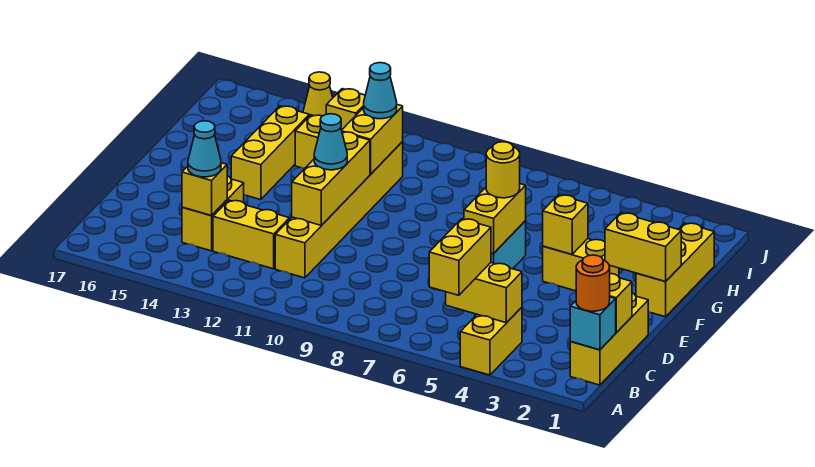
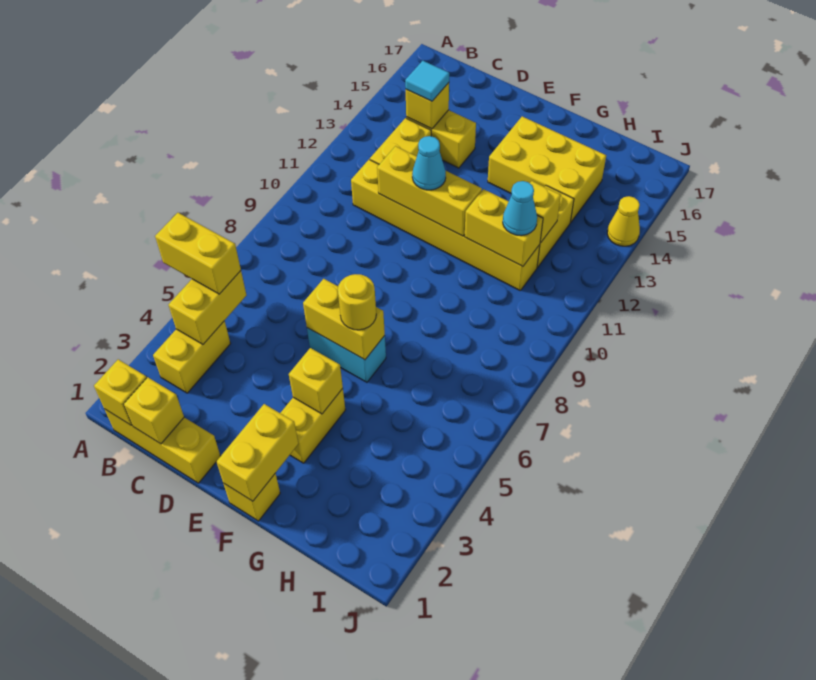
yellow brick A4:B4 level 1 -> yellow brick B3:B4 level 1
cyan brick B1 level 2 -> yellow brick B1 level 2
orange round brick B1 level 3 -> none
cyan cone C14 level 3 -> cyan tile C14 level 3
yellow brick F1:H1 level 1 -> yellow brick F1 level 1
yellow brick F14:H14 level 1 -> yellow brick F14:H15 level 1

